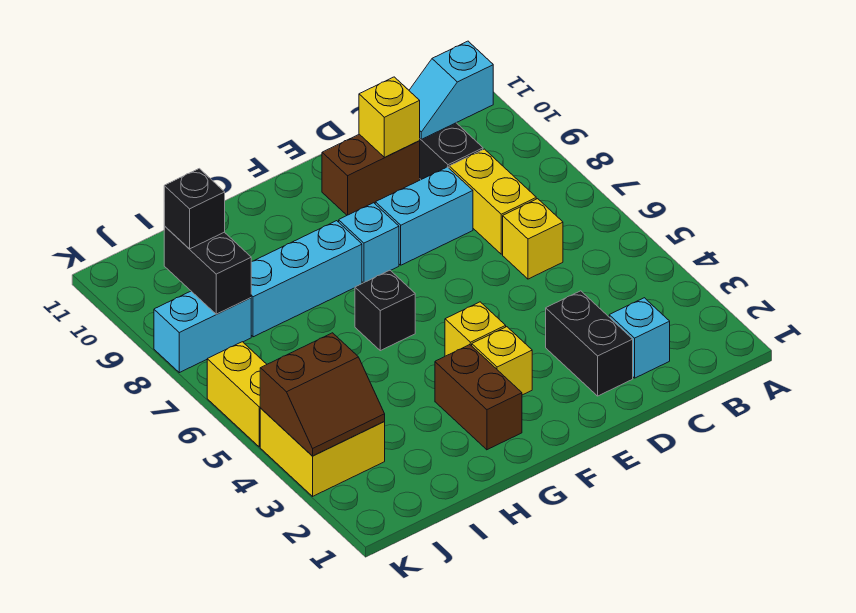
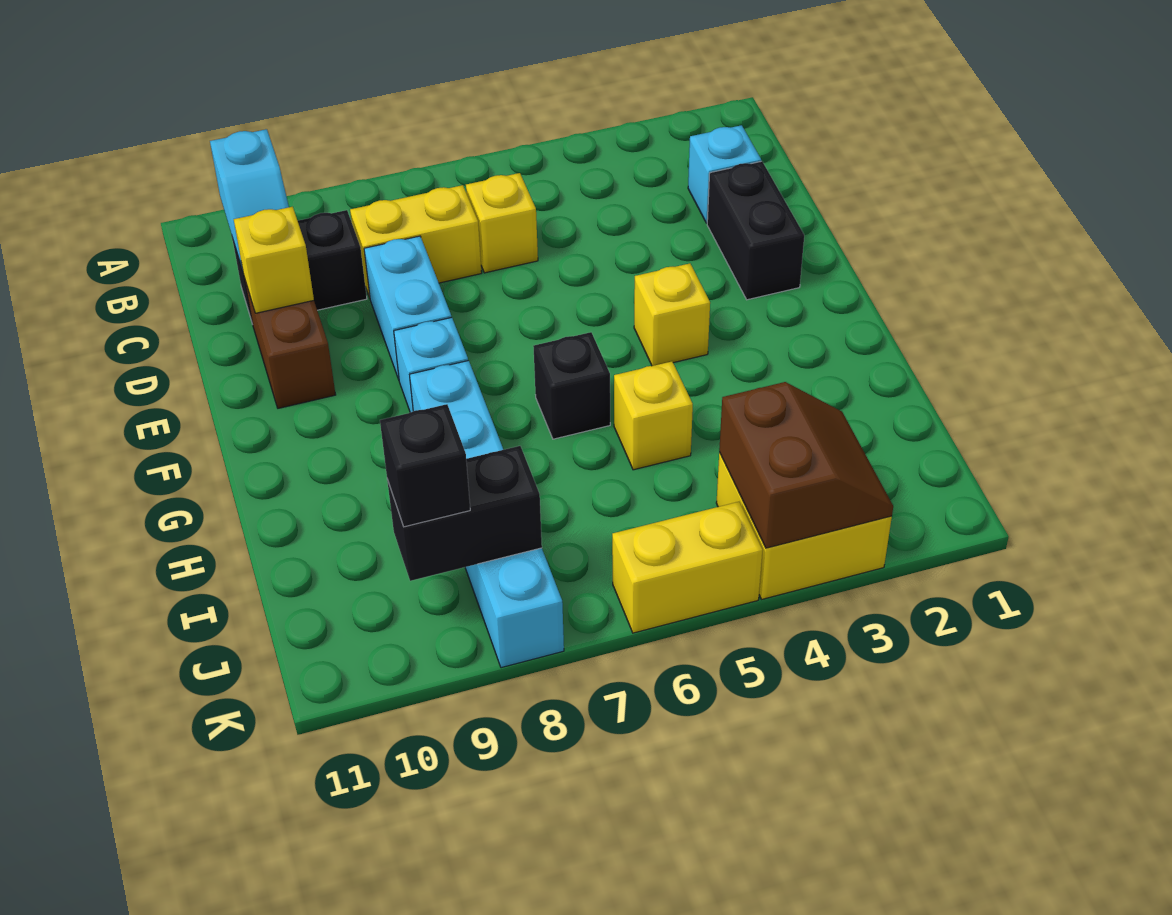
black brick D2:D3 level 1 -> black brick D2:E2 level 1
yellow brick F3 level 1 -> yellow brick H5 level 1
brown brick G2:G3 level 1 -> none

